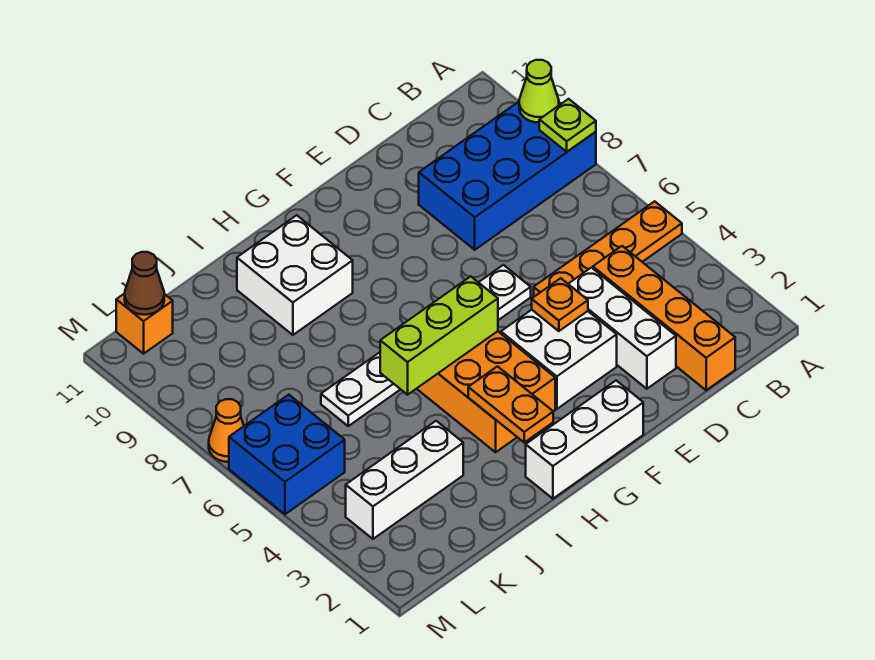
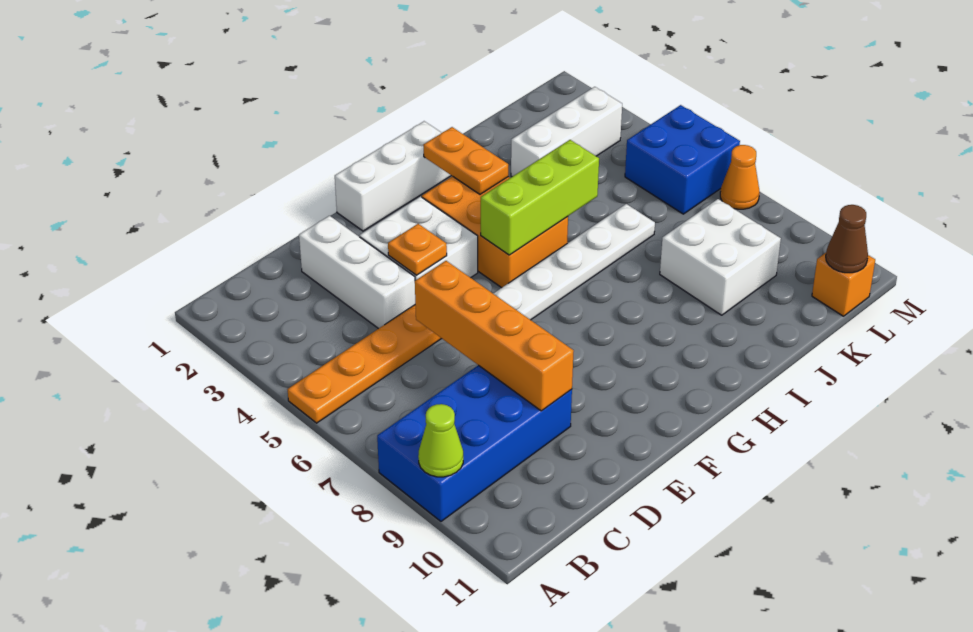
lime plate A8 level 2 -> none
orange brick C1:C4 level 1 -> orange brick D6:D9 level 2
white brick H9:I10 level 1 -> white brick J8:K9 level 1

